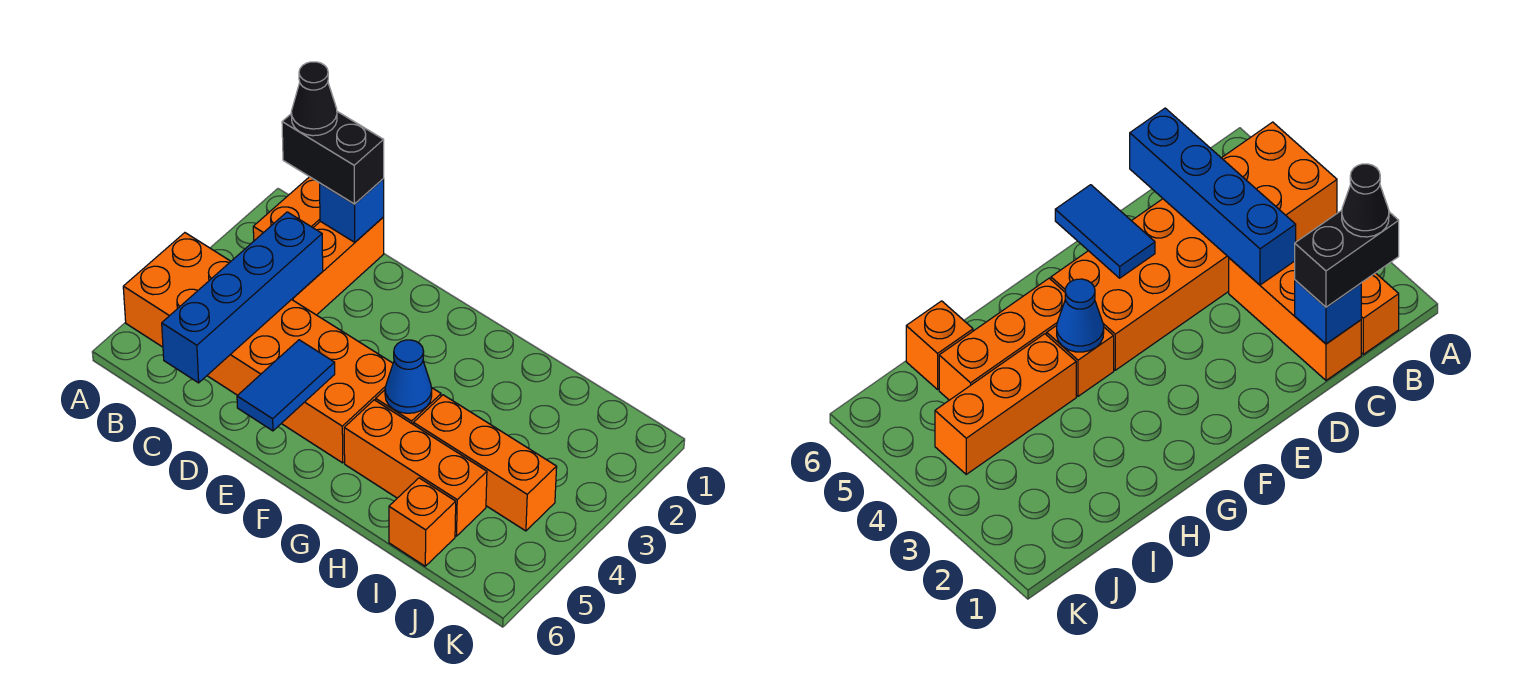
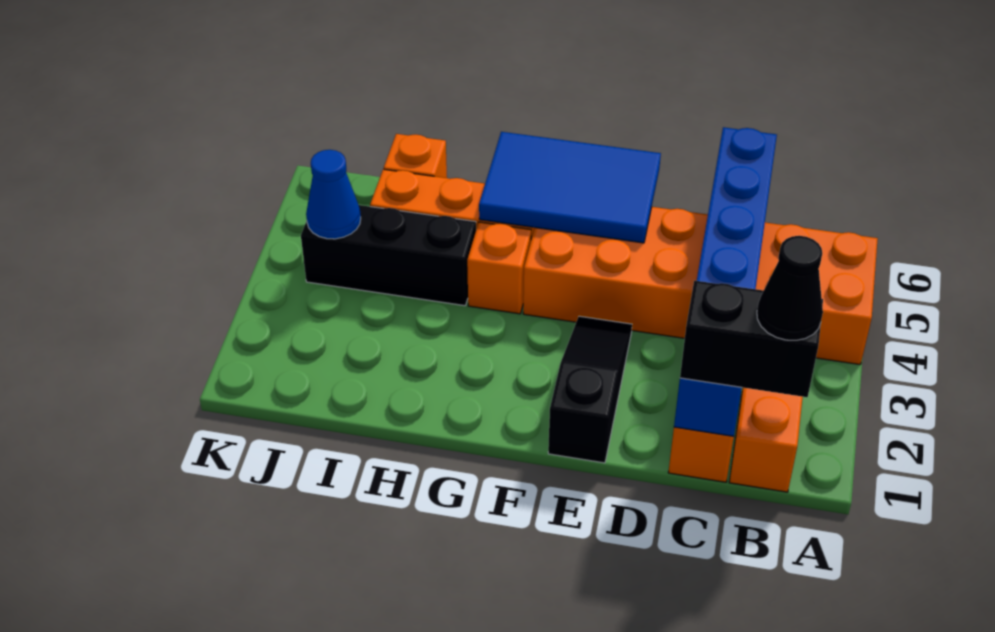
none -> black slope E1:E3 level 1 top 1
blue tile E5:E6 level 2 -> blue tile E5:G6 level 2
blue cone G4 level 2 -> blue cone J4 level 2
orange brick H4:J4 level 1 -> black brick H4:J4 level 1

